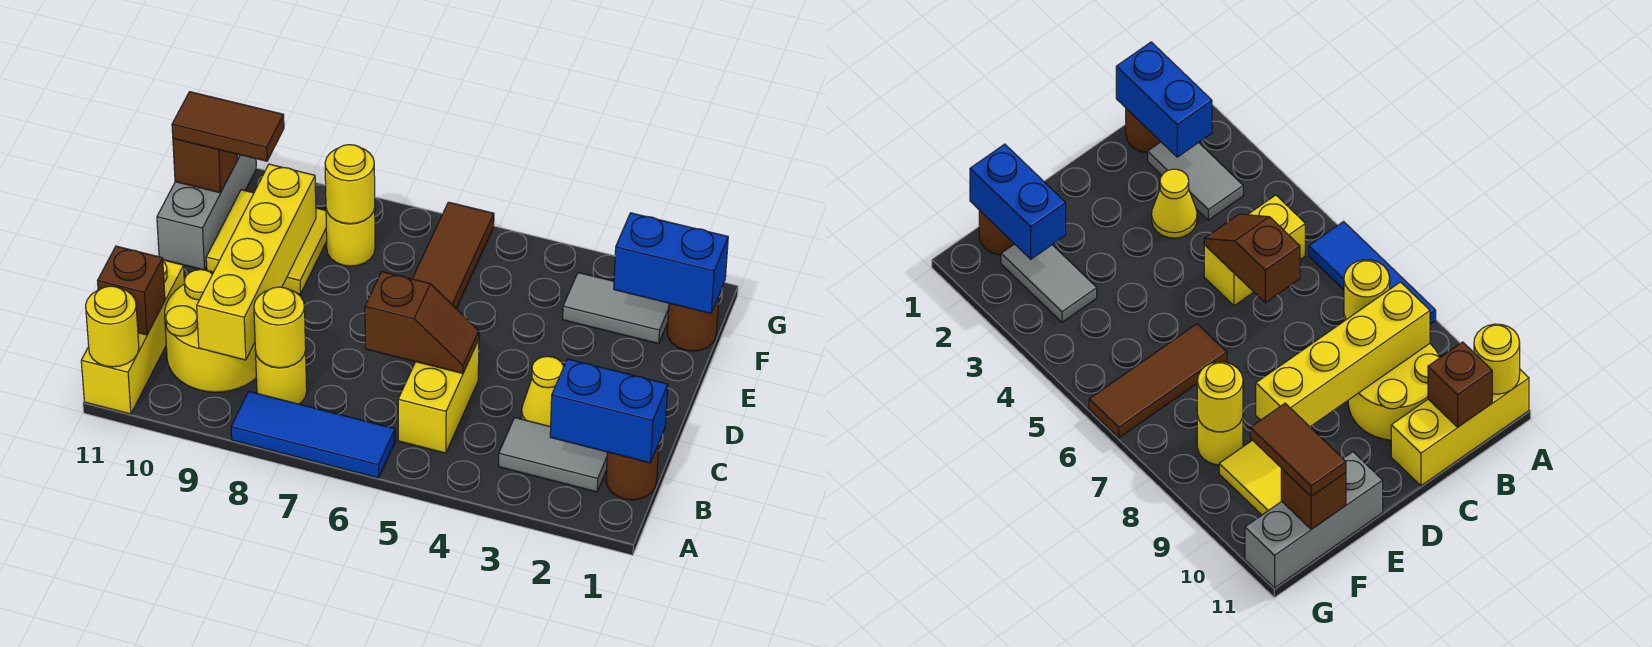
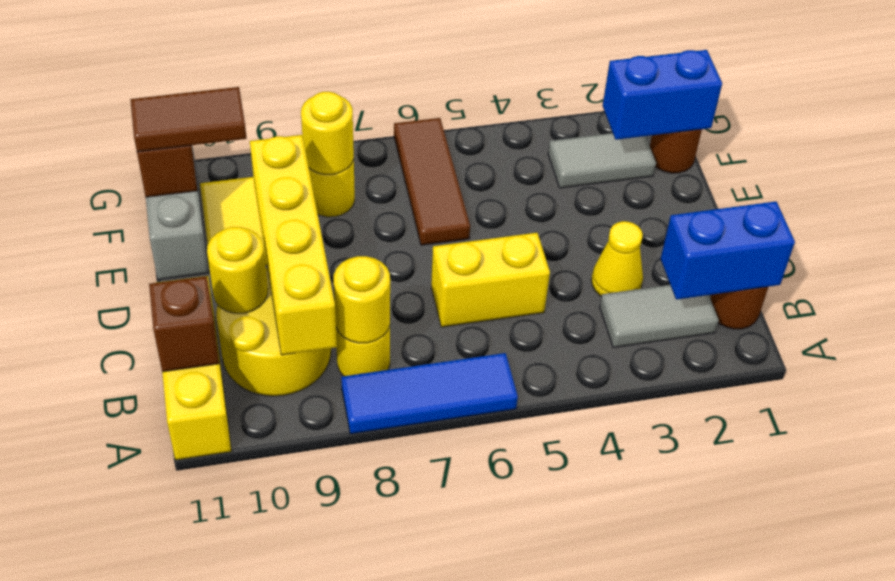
yellow round brick A11 level 2 -> yellow round brick C10 level 2
yellow brick B5:C5 level 1 -> yellow brick C5:C6 level 1
brown slope C5:C6 level 2 top 6 -> none

